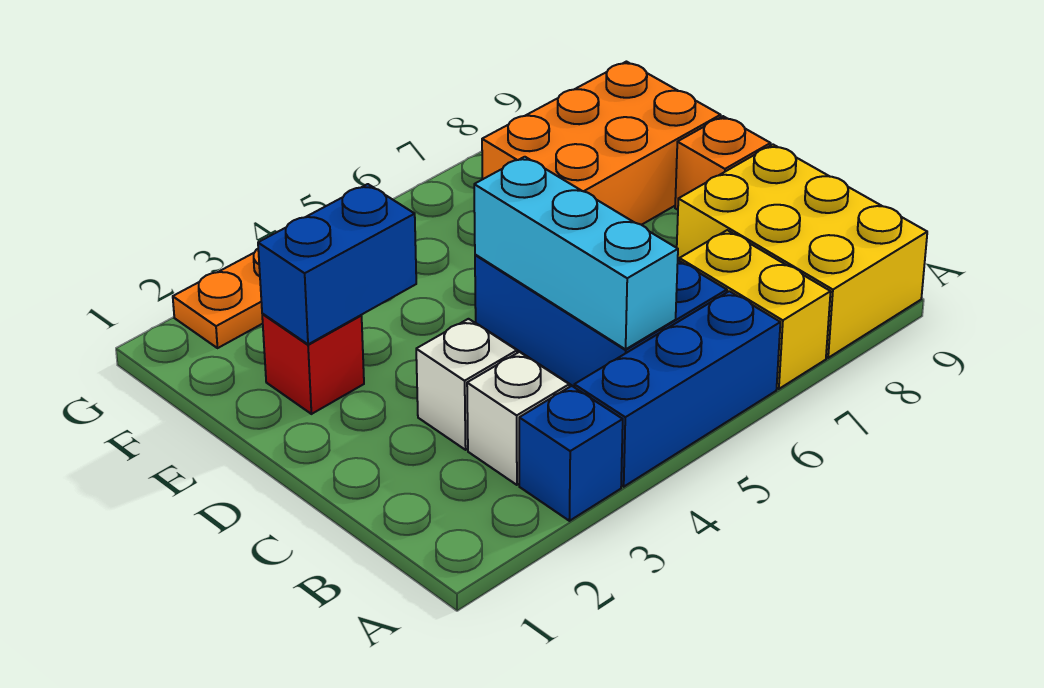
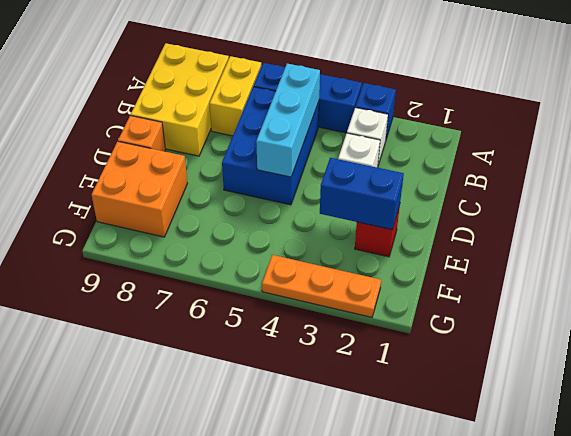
orange brick E7:F9 level 1 -> orange brick E8:F9 level 1

